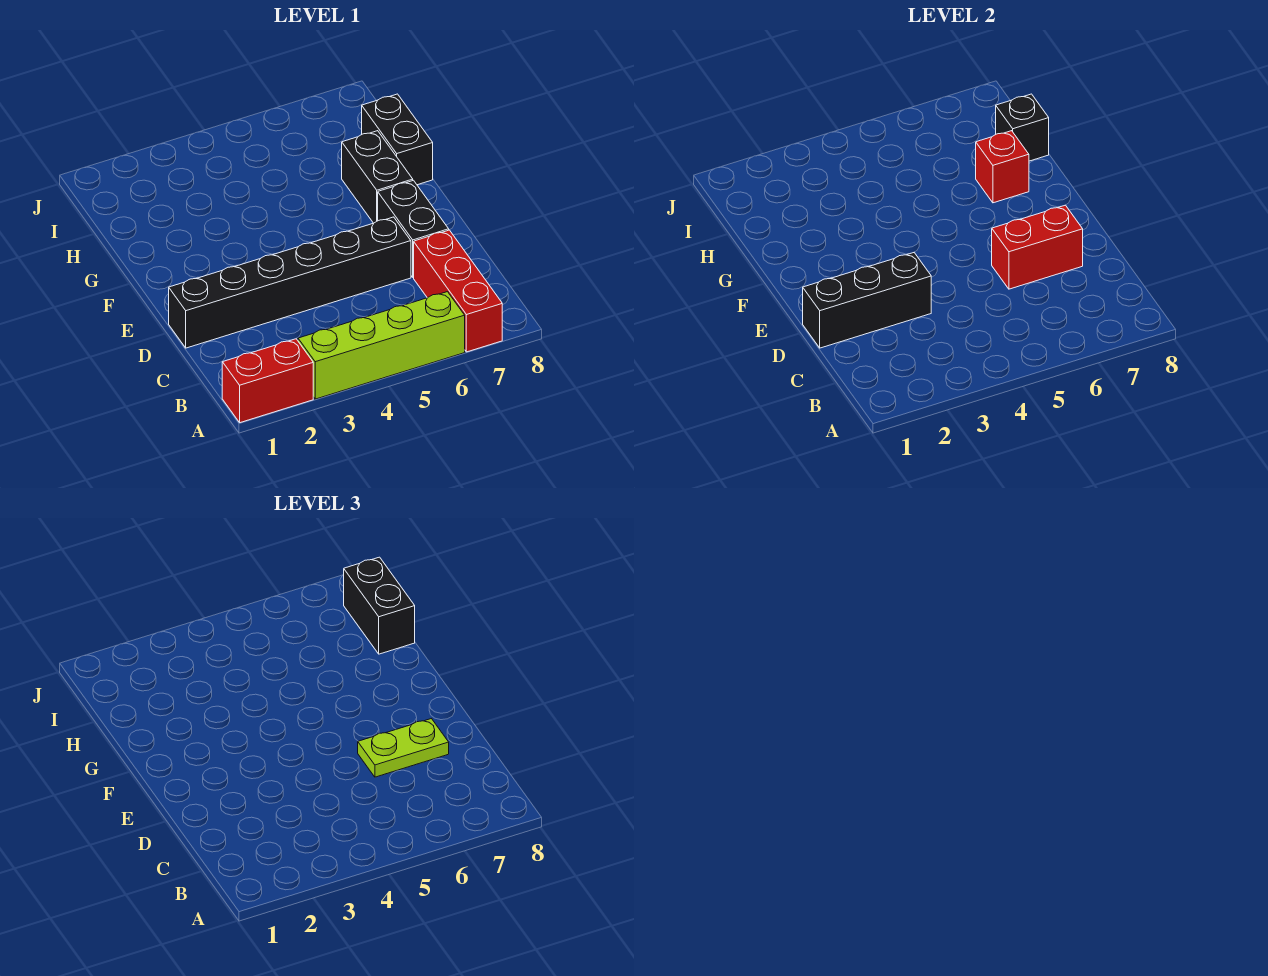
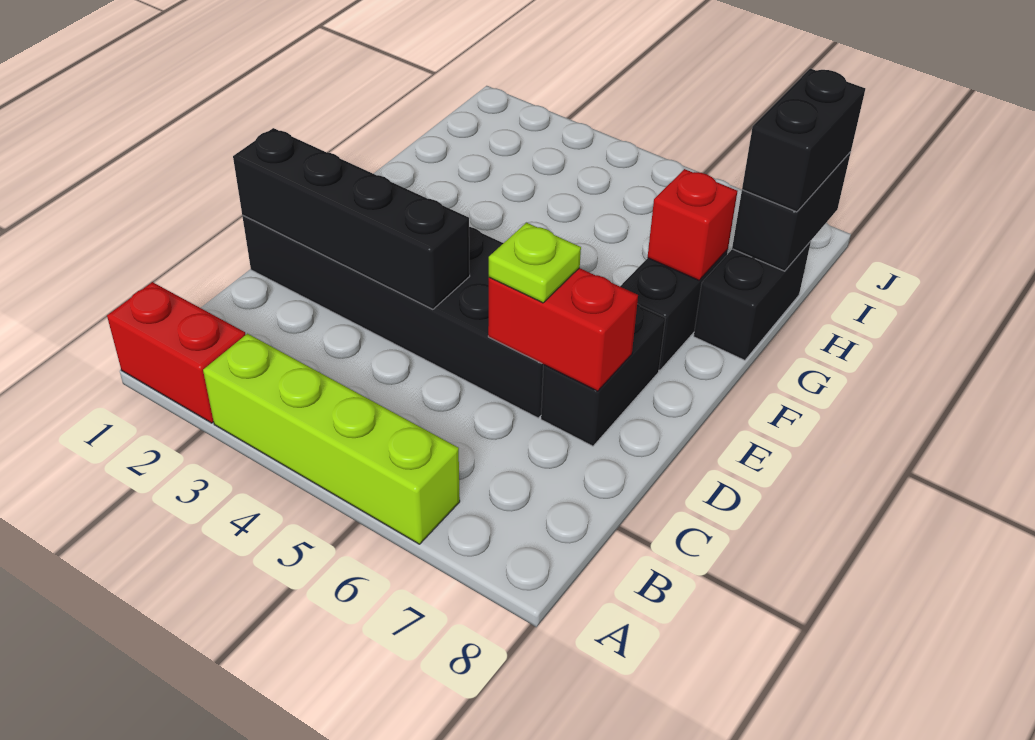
red brick A7:C7 level 1 -> none
black brick D1:D6 level 1 -> black brick D1:E6 level 1
black brick D1:D3 level 2 -> black brick D1:D4 level 2
lime plate D6:D7 level 3 -> lime plate D6 level 3
black brick H8 level 2 -> black brick H8:I8 level 2

